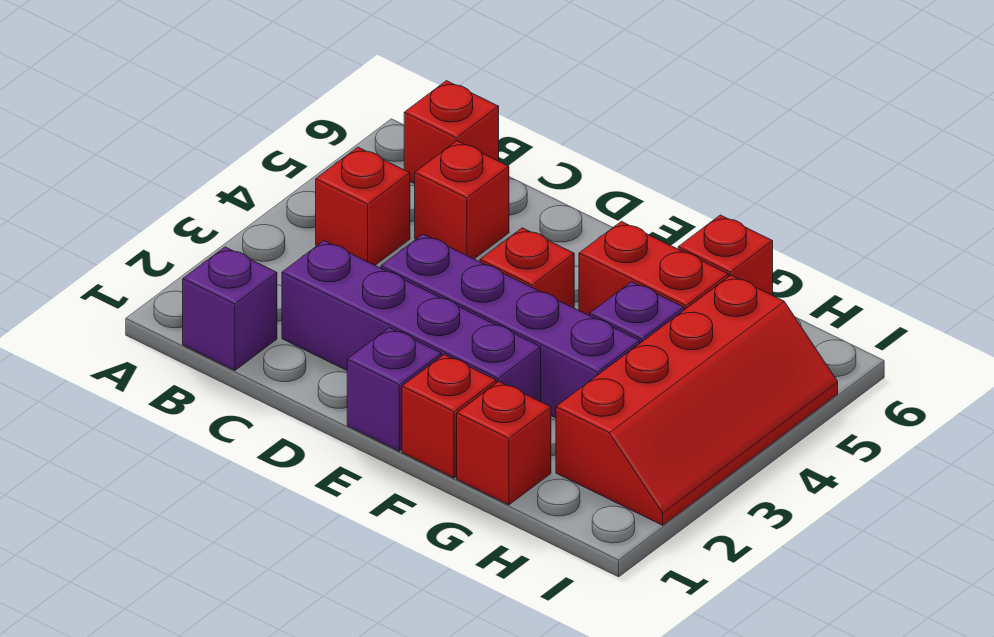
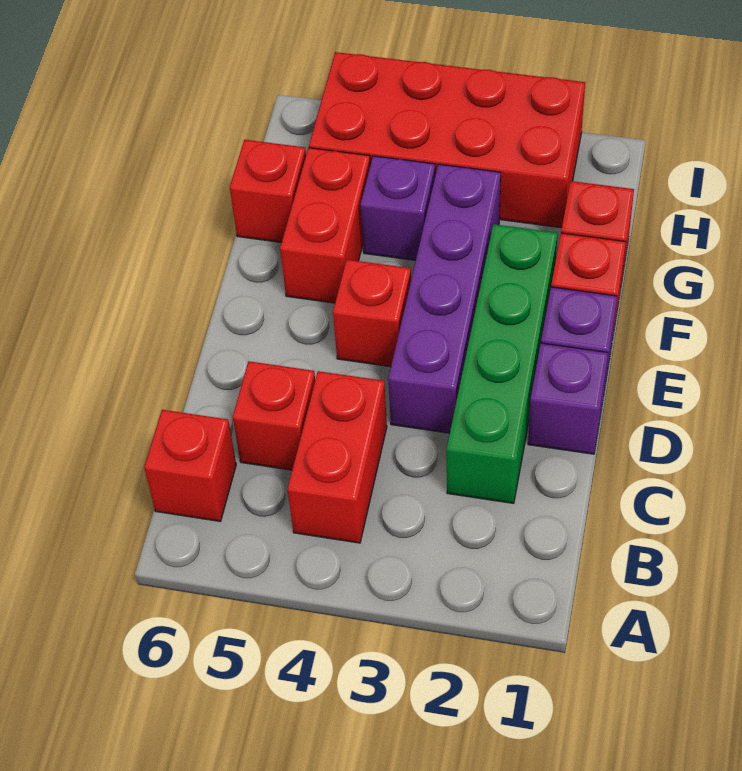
purple brick B1 level 1 -> purple brick D1 level 1
red brick B4 level 1 -> red brick B4:C4 level 1
purple brick C2:F2 level 1 -> green brick C2:F2 level 1
red slope H2:I5 level 1 top H -> red brick H2:I5 level 1

